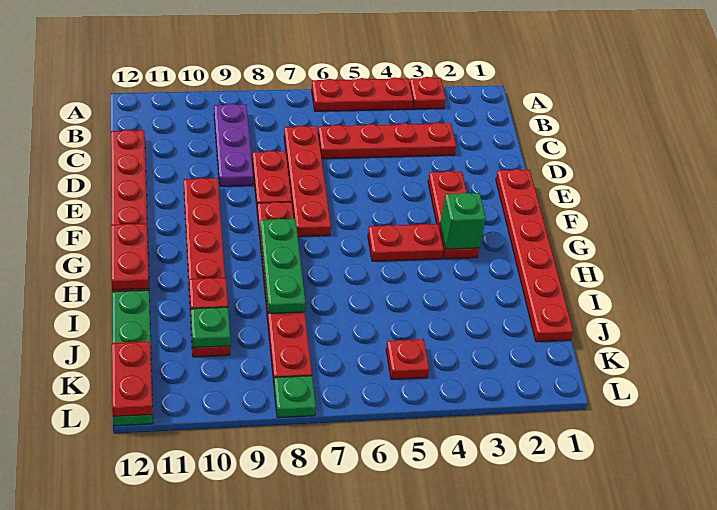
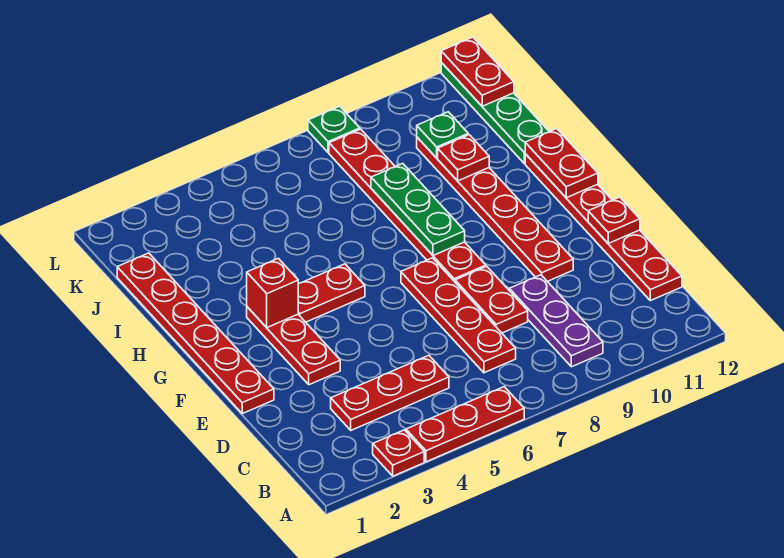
red plate C3:C6 level 1 -> red plate C3:C5 level 1
green brick G3 level 2 -> red brick G3 level 2
red plate K5 level 1 -> red plate E12 level 2

